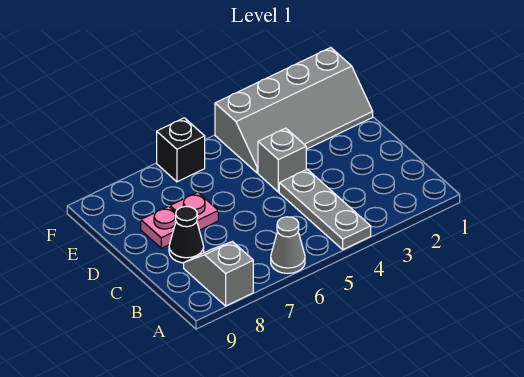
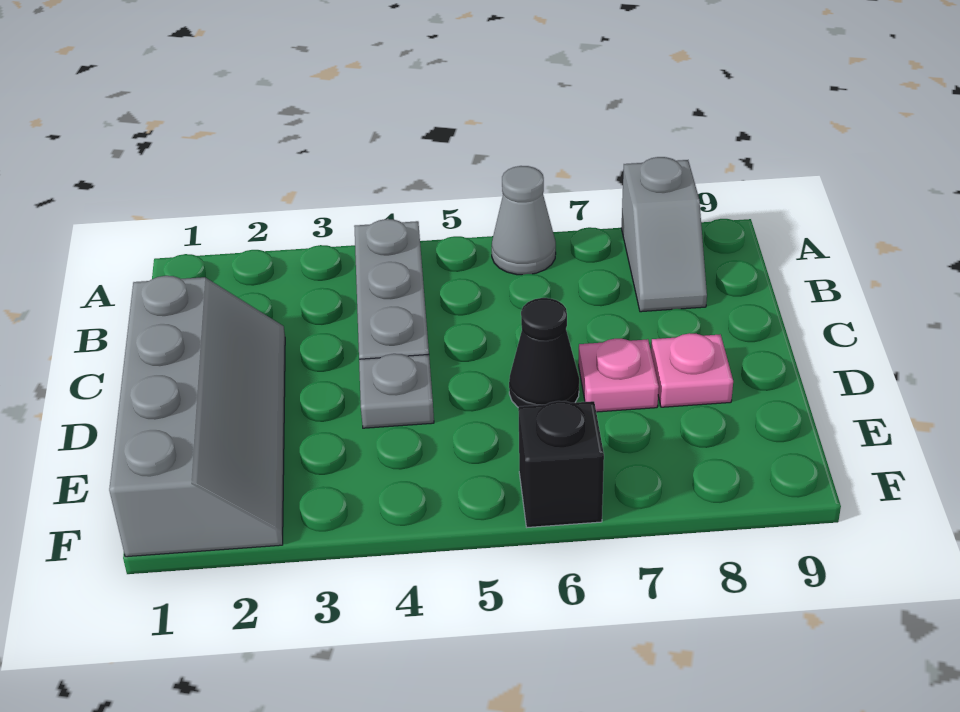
black cone C8 level 1 -> black cone D6 level 1
grey brick D4 level 1 -> grey plate D4 level 1
grey slope E1:F4 level 1 top F -> grey slope C1:F2 level 1 top 1

